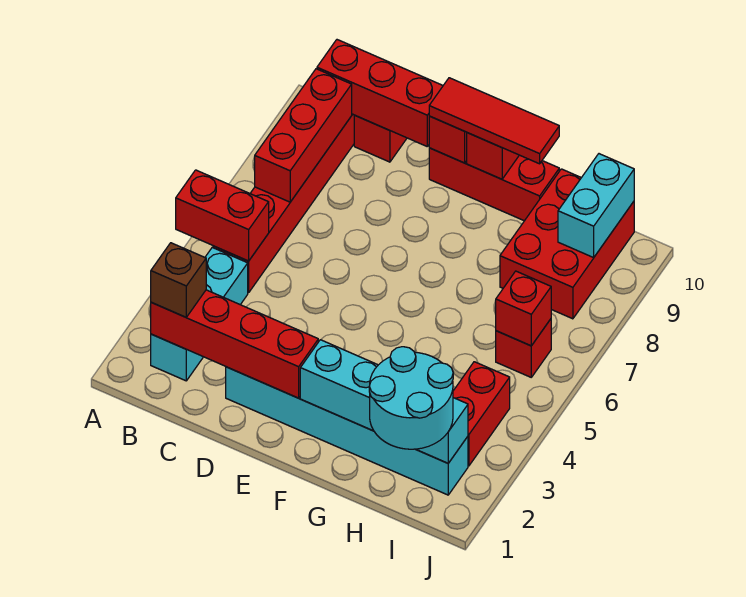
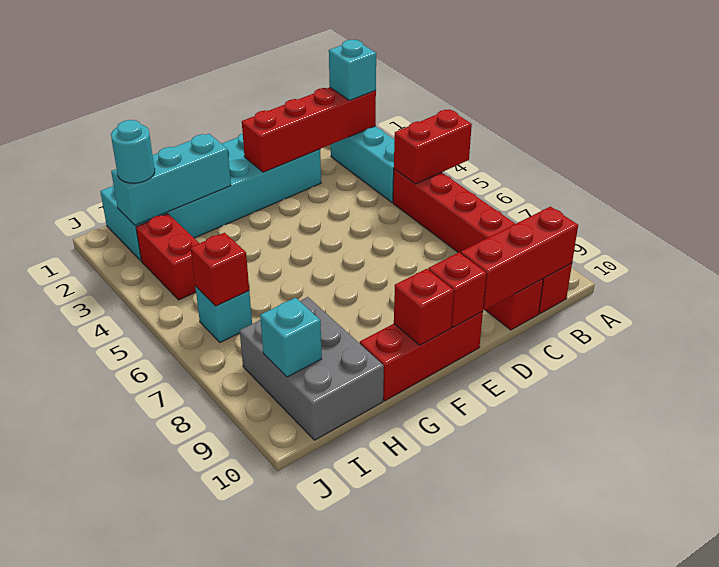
brown brick B2 level 3 -> cyan brick B2 level 3
red brick B7:B9 level 2 -> none
cyan brick D2:I2 level 1 -> cyan brick D1:I2 level 1
red tile E10:G10 level 3 -> none
cyan brick F2:I2 level 2 -> cyan brick G2:I2 level 2
cyan round brick H1:I2 level 3 -> cyan round brick I2 level 3
red brick H8:I10 level 1 -> grey brick H8:I10 level 1
red brick I6 level 1 -> cyan brick I6 level 1
cyan brick I9:I10 level 2 -> cyan brick I9 level 2

